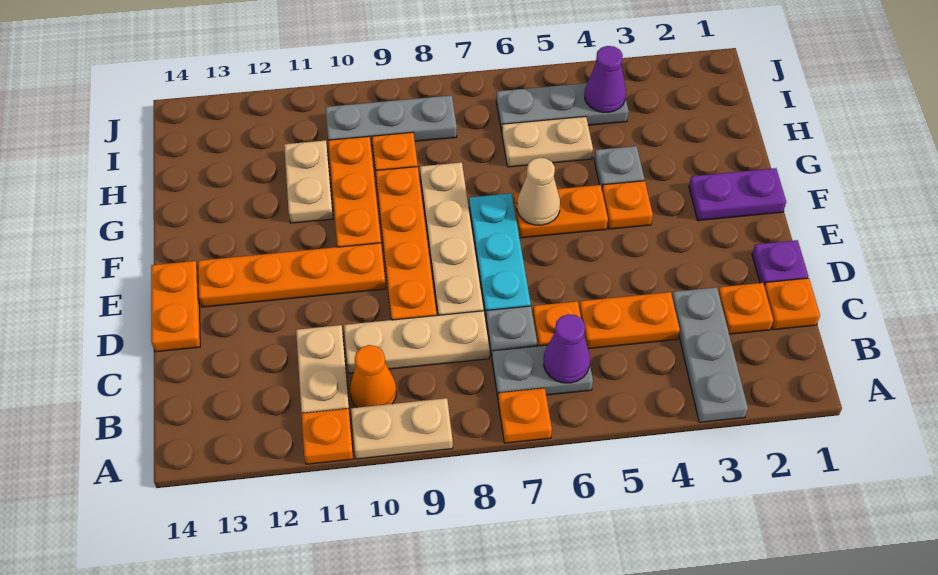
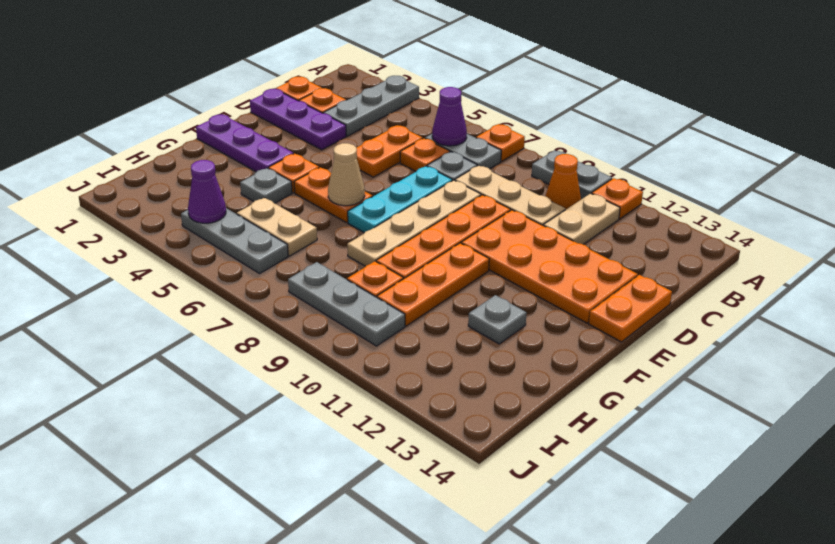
tan plate A9:A10 level 1 -> grey plate A9:A10 level 1
orange plate C4:C5 level 1 -> orange plate C5:D5 level 1
purple plate D1 level 1 -> purple plate D1:D3 level 1
orange plate E10:E13 level 1 -> orange plate D10:E13 level 1
purple plate F1:F2 level 1 -> purple plate F1:F3 level 1
tan plate G11:H11 level 1 -> none
none -> grey plate G12 level 1

